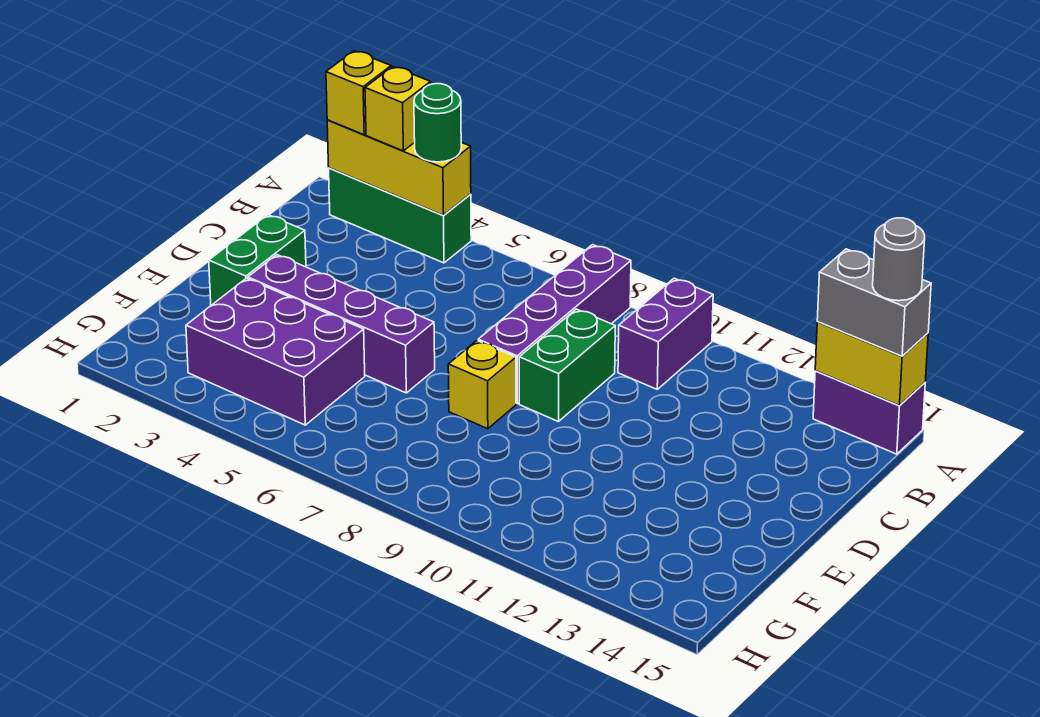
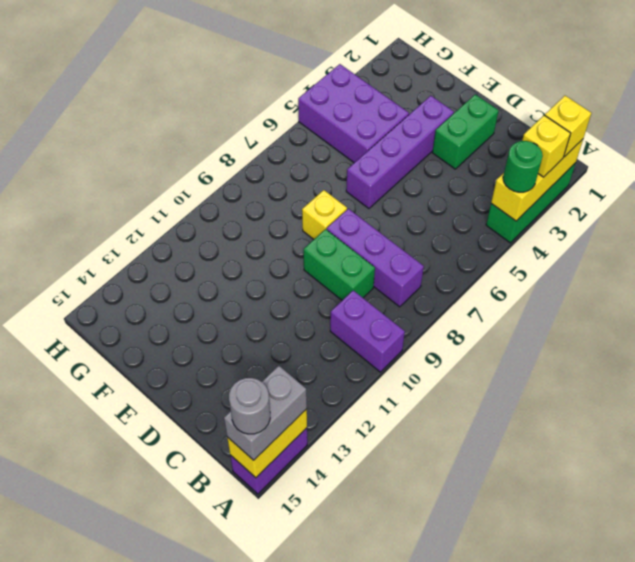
purple brick A8:D8 level 1 -> purple brick B8:D8 level 1
green brick D2:E2 level 1 -> green brick D2:D3 level 1
purple brick F3:G5 level 1 -> purple brick F4:H5 level 1

